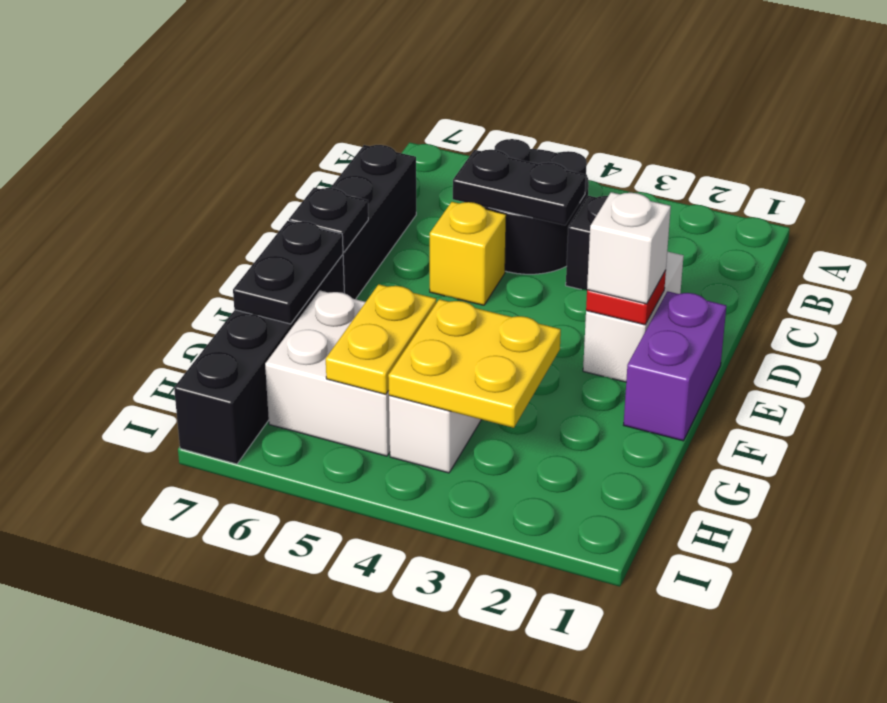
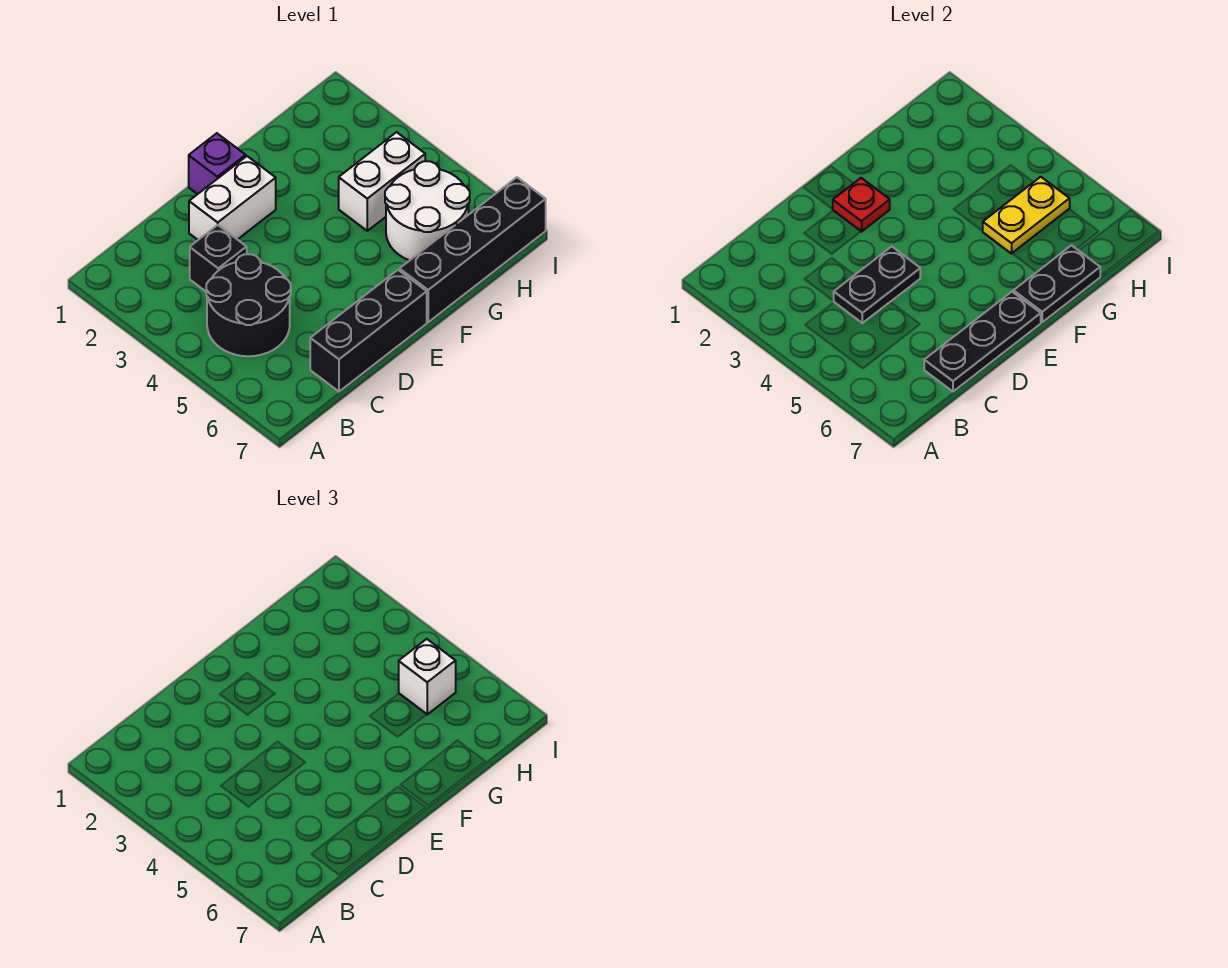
black plate C4:C5 level 2 -> black plate C4:D4 level 2
yellow brick D5 level 1 -> none
purple brick E1:F1 level 1 -> purple brick E1 level 1
white brick E2 level 3 -> white brick H5 level 3
black plate E7 level 2 -> black plate C7:E7 level 2
yellow plate G3:H4 level 2 -> none
white brick G5:H6 level 1 -> white round brick G5:H6 level 1

